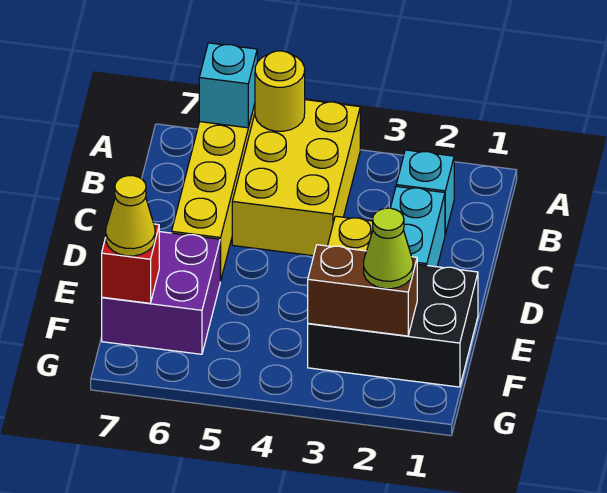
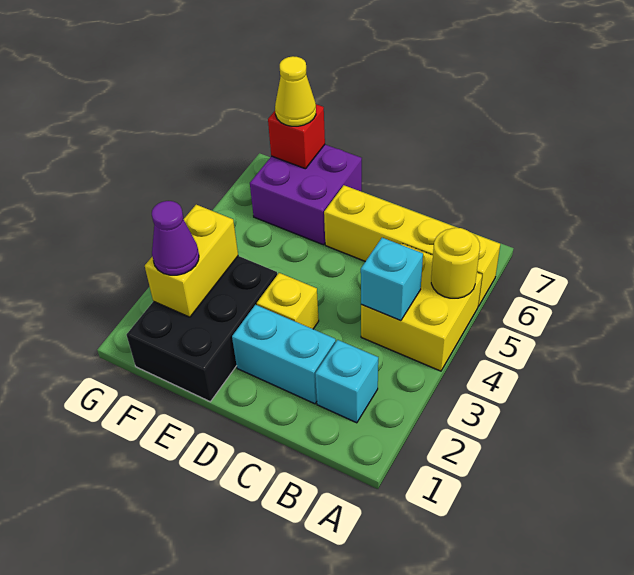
yellow brick A4:C5 level 1 -> yellow brick A4:B5 level 1
cyan brick A6 level 2 -> cyan brick B4 level 2
brown brick F2:F3 level 2 -> yellow brick F2:F3 level 2
lime cone F2 level 3 -> purple cone F2 level 3

